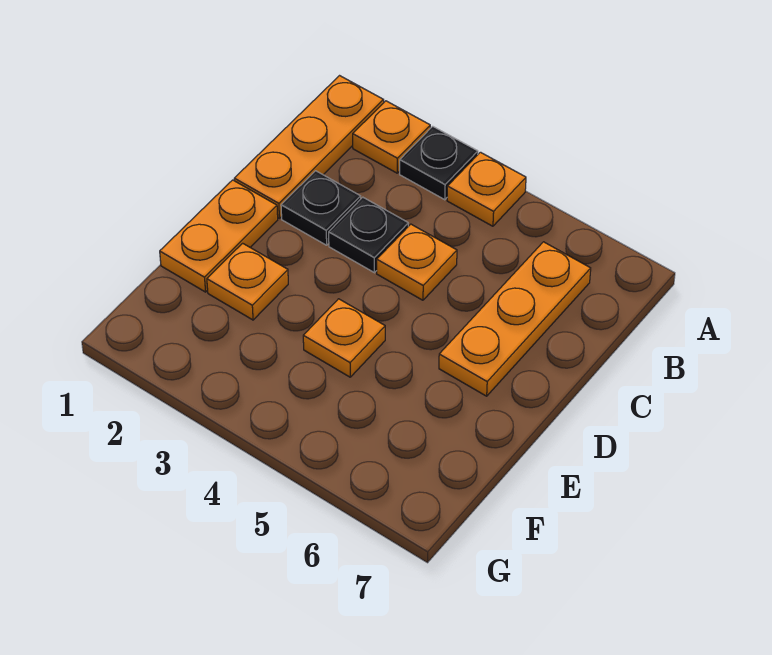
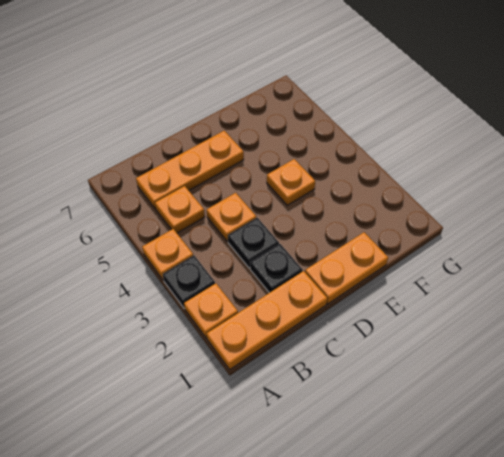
orange plate E2 level 1 -> orange plate B5 level 1

